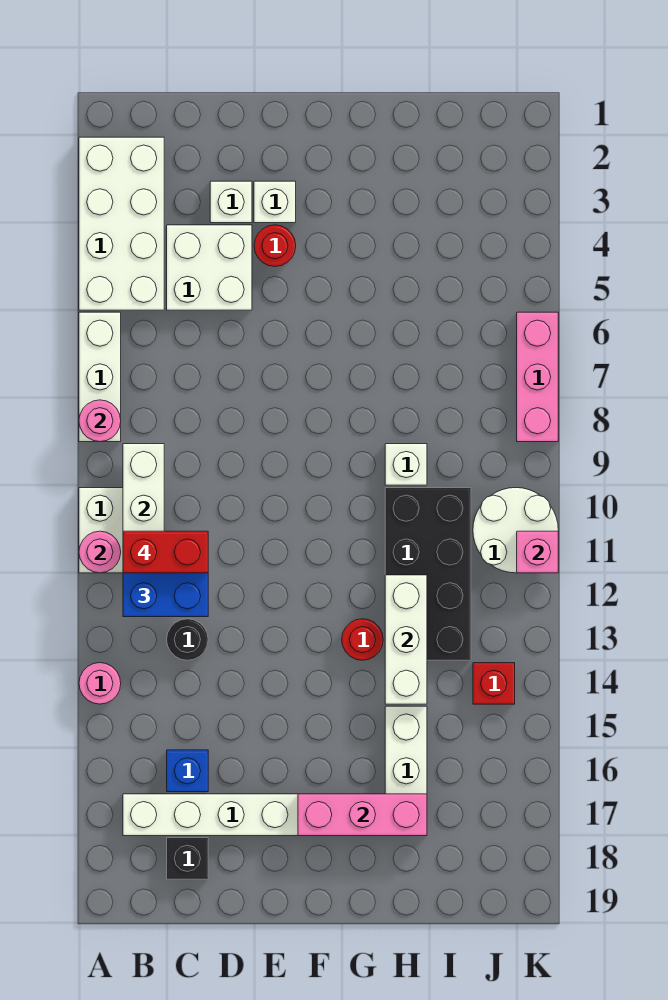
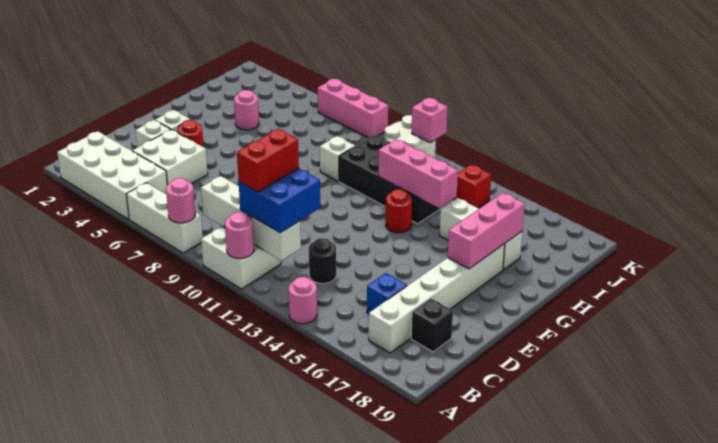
none -> pink round brick H4 level 1
white brick H12:H14 level 2 -> pink brick H12:H14 level 2

